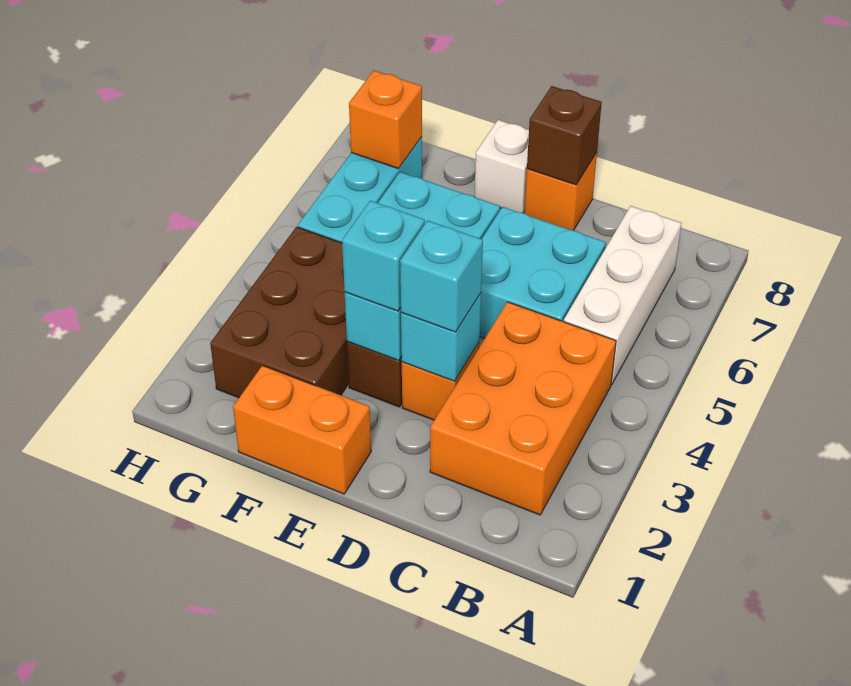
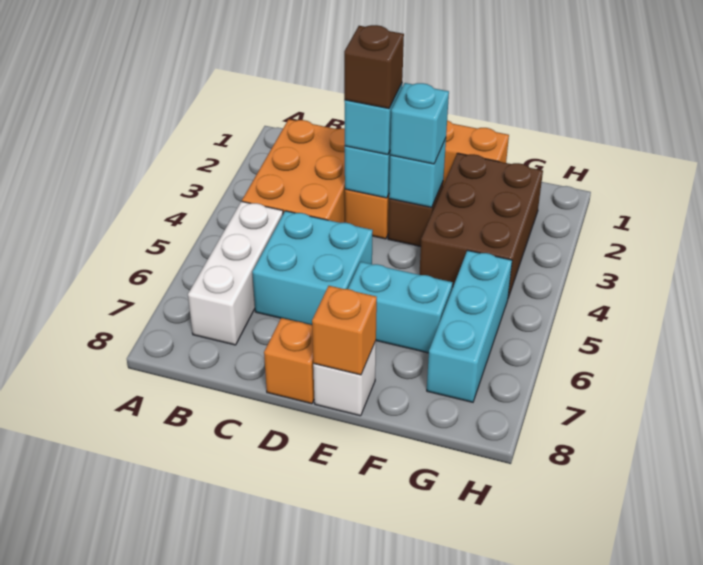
brown brick D8 level 2 -> brown brick D3 level 4
orange brick G7 level 2 -> orange brick E8 level 2

